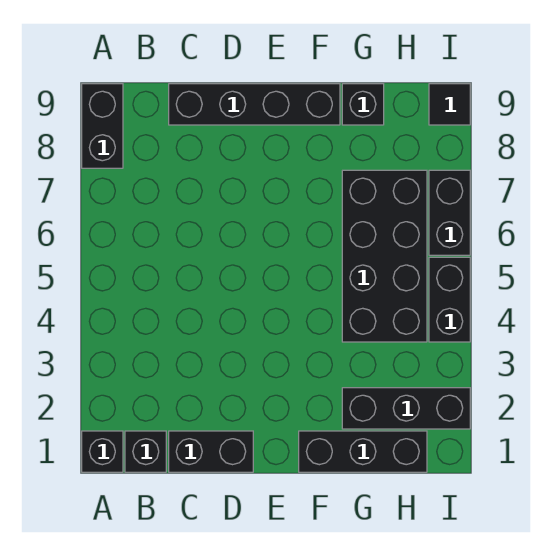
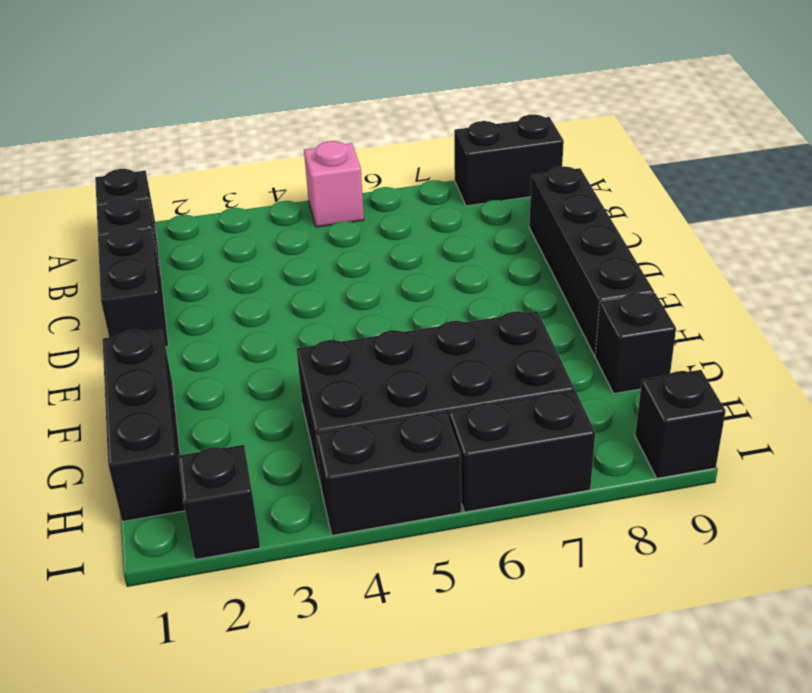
none -> pink brick A5 level 1
black brick G2:I2 level 1 -> black brick I2 level 1
black tile I9 level 1 -> black brick I9 level 1

